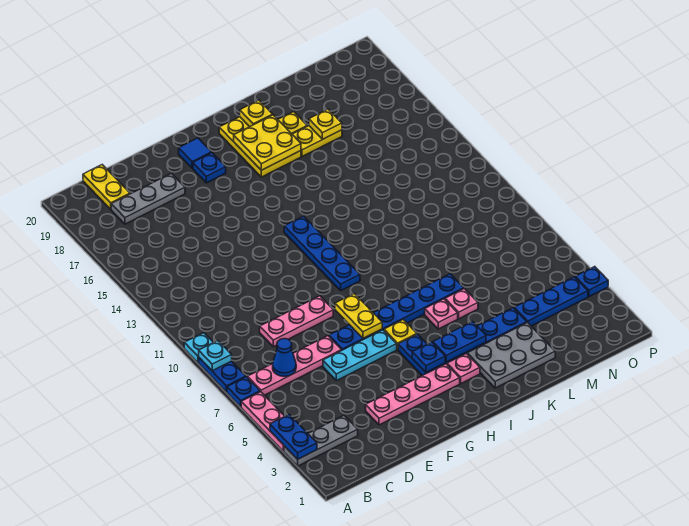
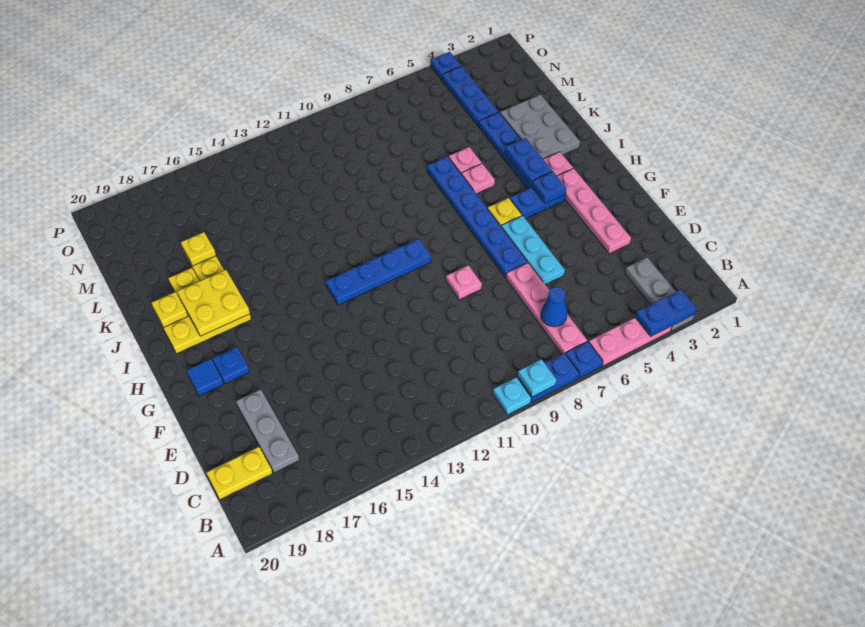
pink plate D9:F9 level 1 -> pink plate F9 level 1
yellow plate G7:G8 level 2 -> none

